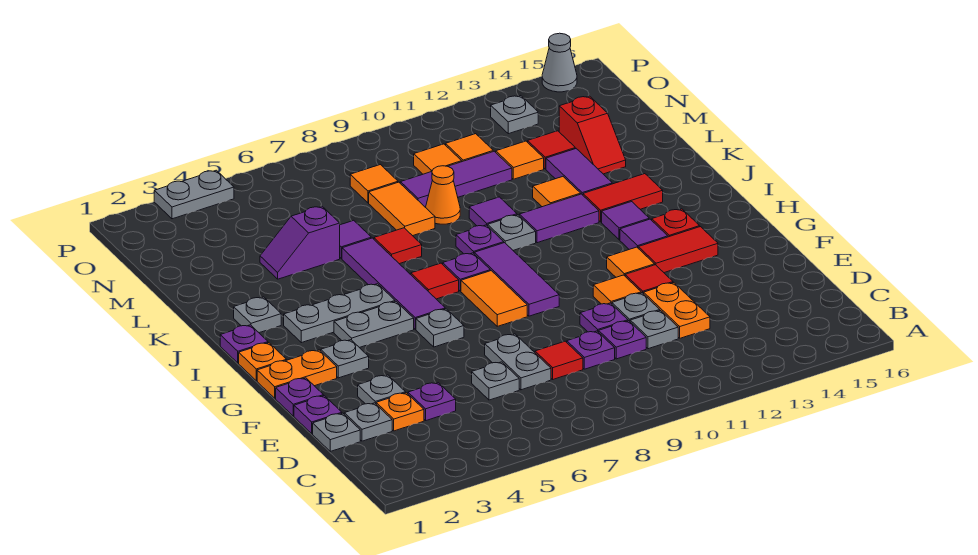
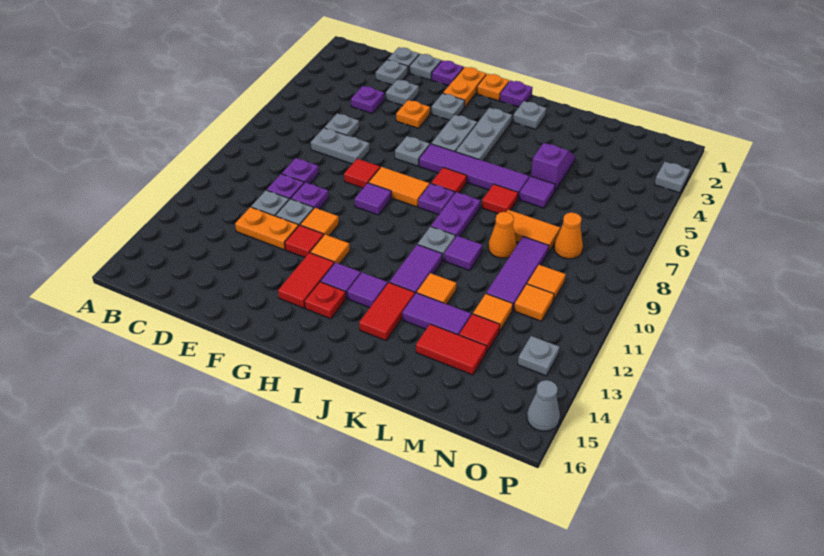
orange plate D3 level 1 -> orange plate F4 level 1
red tile D8 level 1 -> red tile F8 level 1
purple plate E1 level 1 -> grey plate E1 level 1
purple tile G9:I9 level 1 -> purple tile G9 level 1
purple plate J9 level 1 -> purple plate J8:J9 level 1
red slope L14:M14 level 1 top M -> red tile L14:M14 level 1
orange tile N8 level 1 -> orange cone N8 level 1
grey plate P3:P4 level 1 -> grey plate P3 level 1

